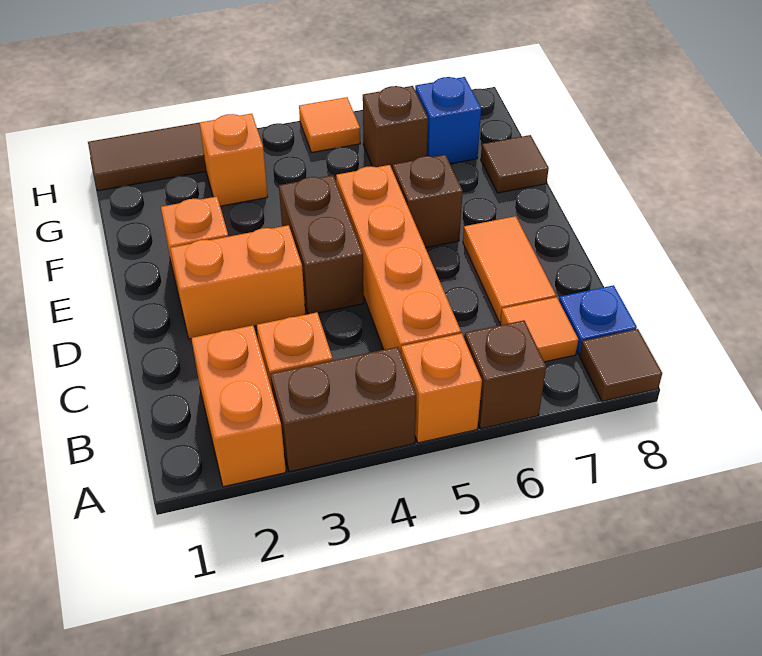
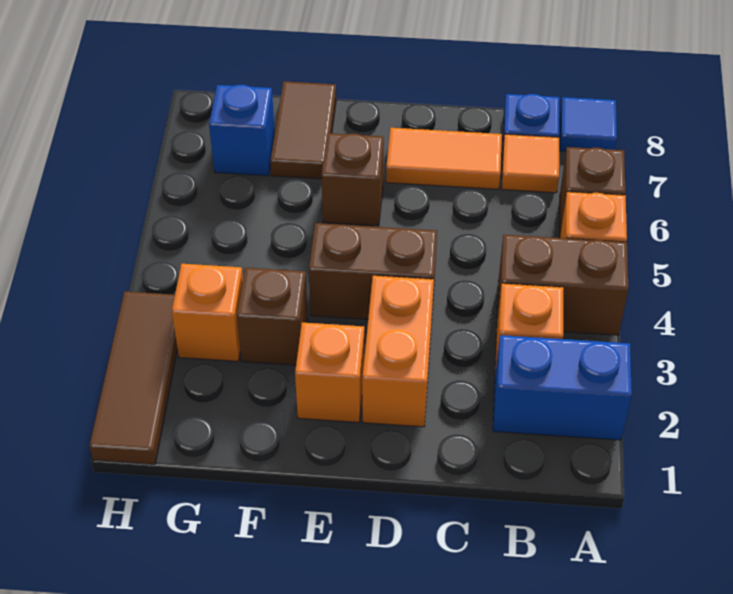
orange brick A2:B2 level 1 -> blue brick A2:B2 level 1
brown brick A3:A4 level 1 -> brown brick A4:B4 level 1
brown tile A8 level 1 -> blue tile A8 level 1
orange brick B5:E5 level 1 -> none
brown tile F8 level 1 -> brown tile F7:F8 level 1
brown brick G6 level 1 -> brown brick F3 level 1
orange tile H5 level 1 -> none

